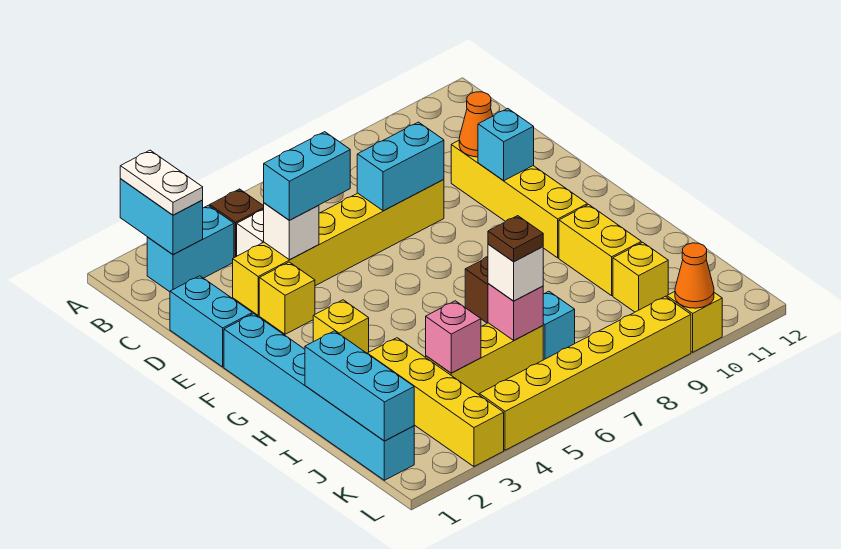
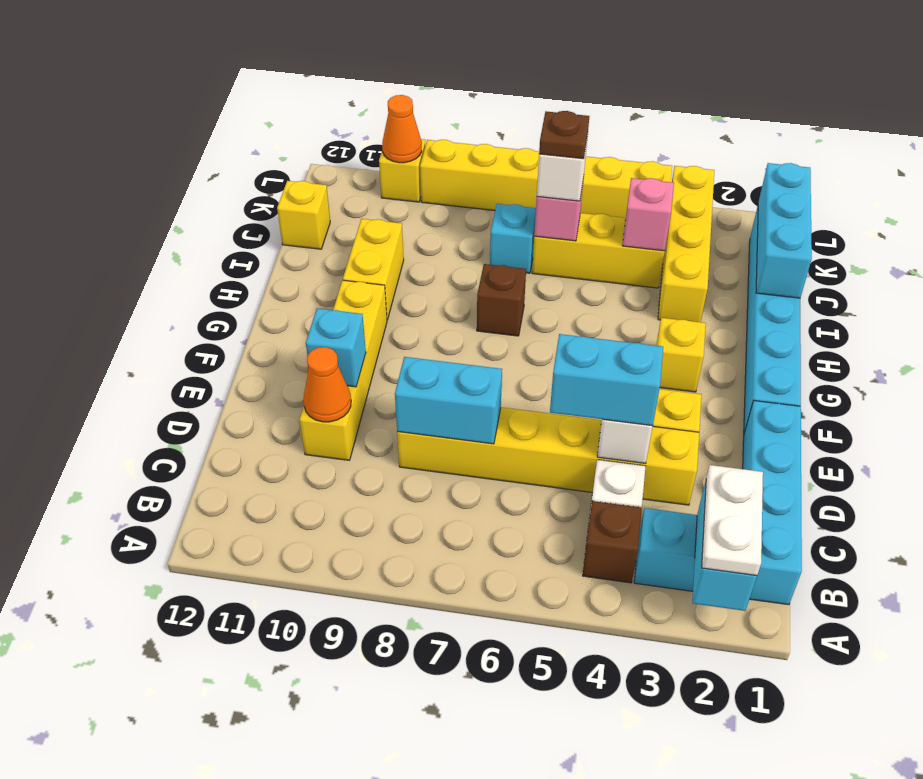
cyan brick D1:E1 level 1 -> cyan brick B1:E1 level 1
yellow brick J10 level 1 -> yellow brick J12 level 1

